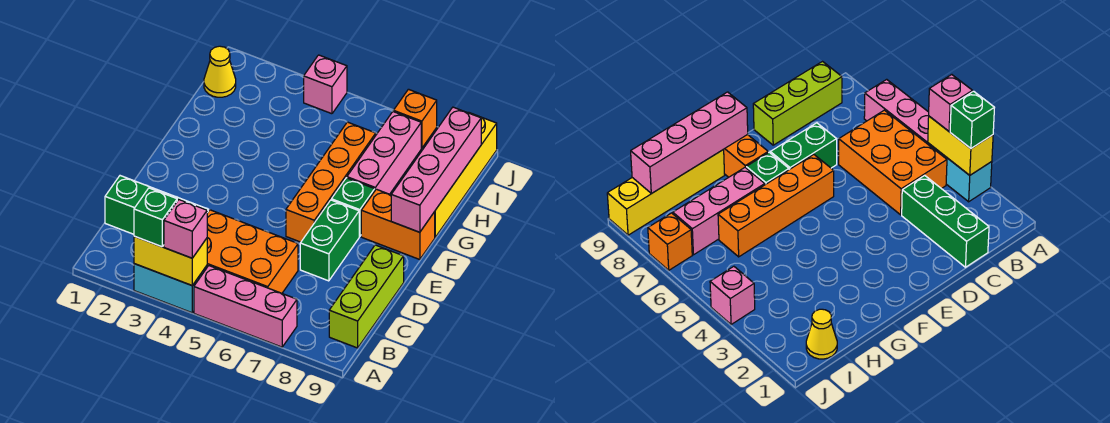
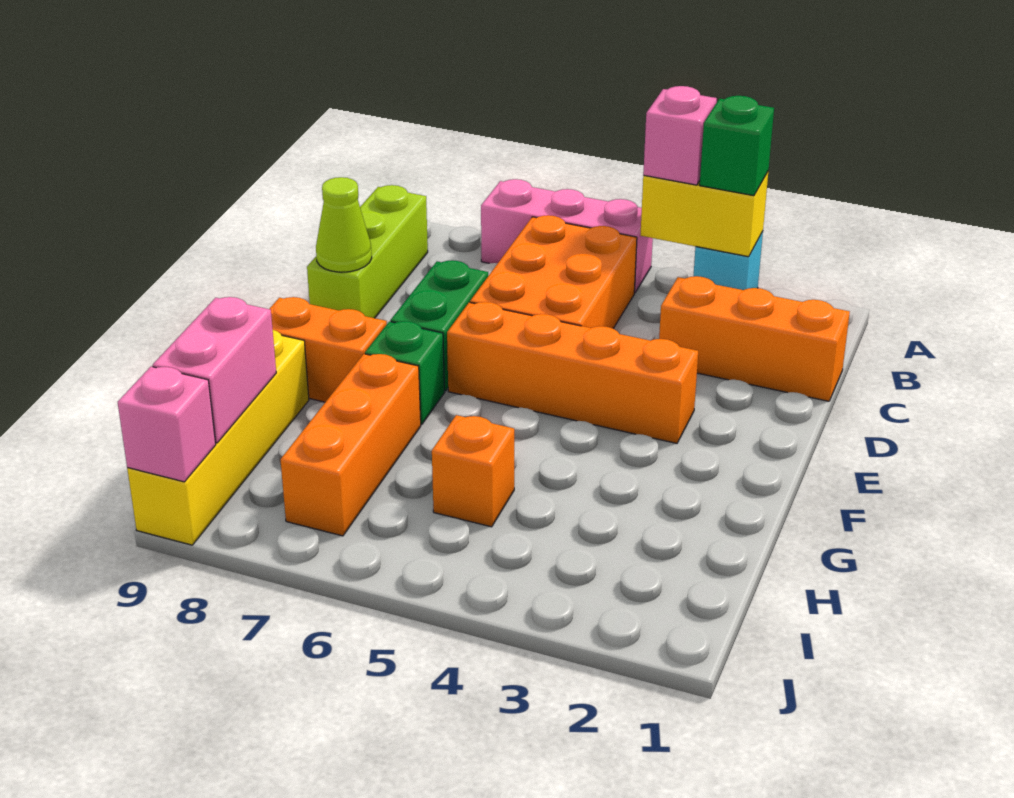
cyan brick A3:A4 level 1 -> cyan brick A3 level 1
orange brick B4:C6 level 1 -> orange brick B5:D6 level 1
green brick C1:C3 level 1 -> orange brick C1:C3 level 1
none -> lime cone D9 level 2
orange brick E6:H6 level 1 -> orange brick E3:E6 level 1
pink brick F9:I9 level 2 -> pink brick H9:I9 level 2
pink brick G7:I7 level 1 -> orange brick G7:I7 level 1
yellow cone I1 level 1 -> none
pink brick J4 level 1 -> pink brick J9 level 2
orange brick J7 level 1 -> orange brick H5 level 1

